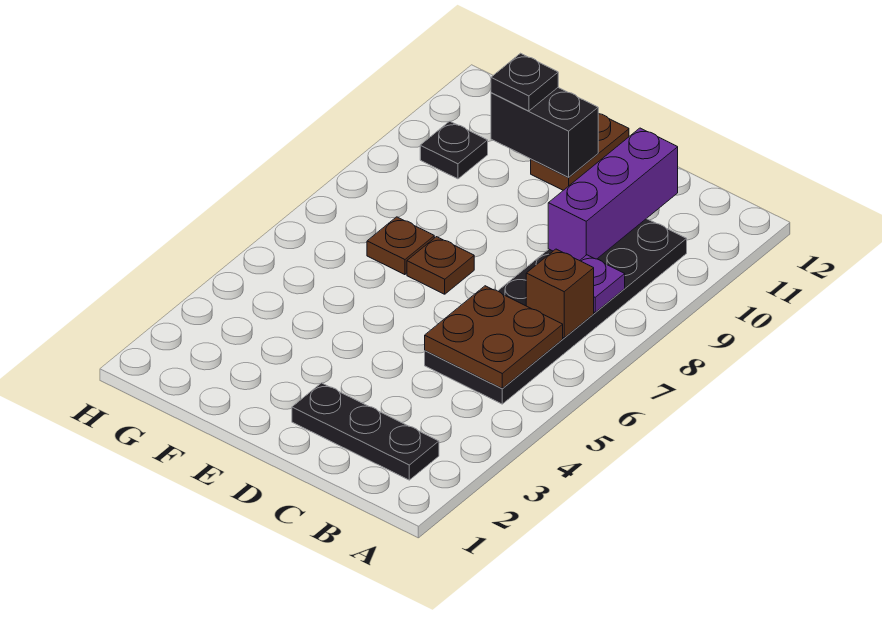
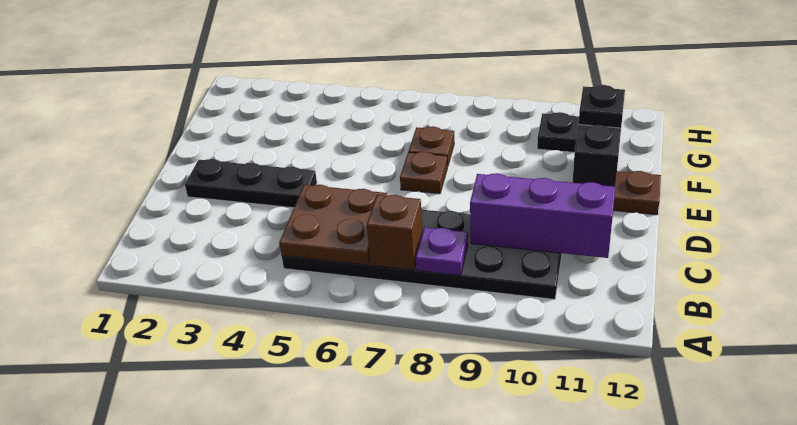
black plate B2:D2 level 1 -> black plate D2:D4 level 1

